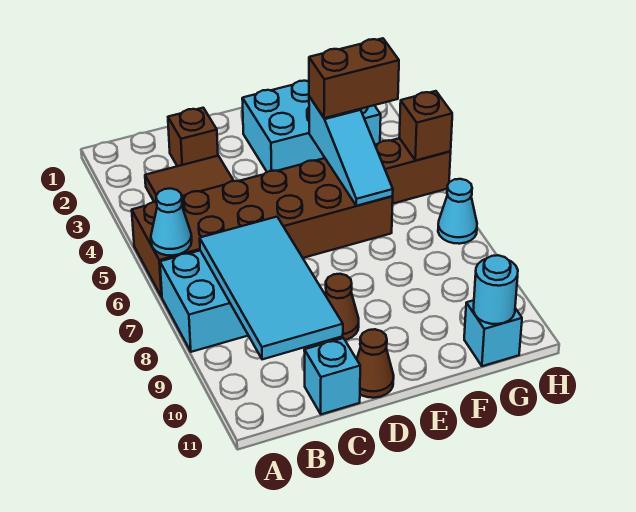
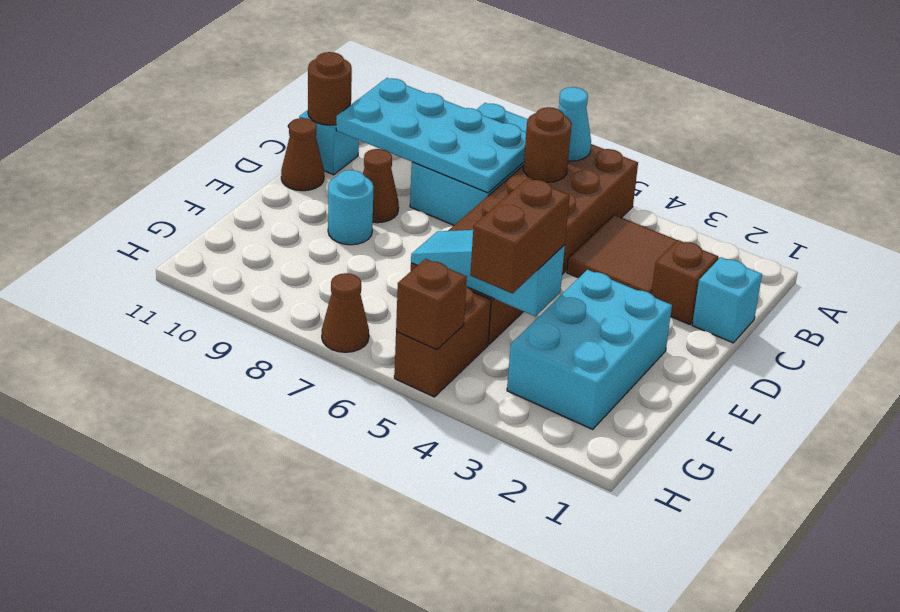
none -> brown round brick B6 level 2
cyan tile B7:C10 level 2 -> cyan plate B7:C10 level 2
none -> brown round brick C11 level 2
cyan brick G11 level 1 -> cyan brick C1 level 1
cyan round brick G11 level 2 -> cyan round brick E9 level 1
cyan cone H7 level 1 -> brown cone H7 level 1

